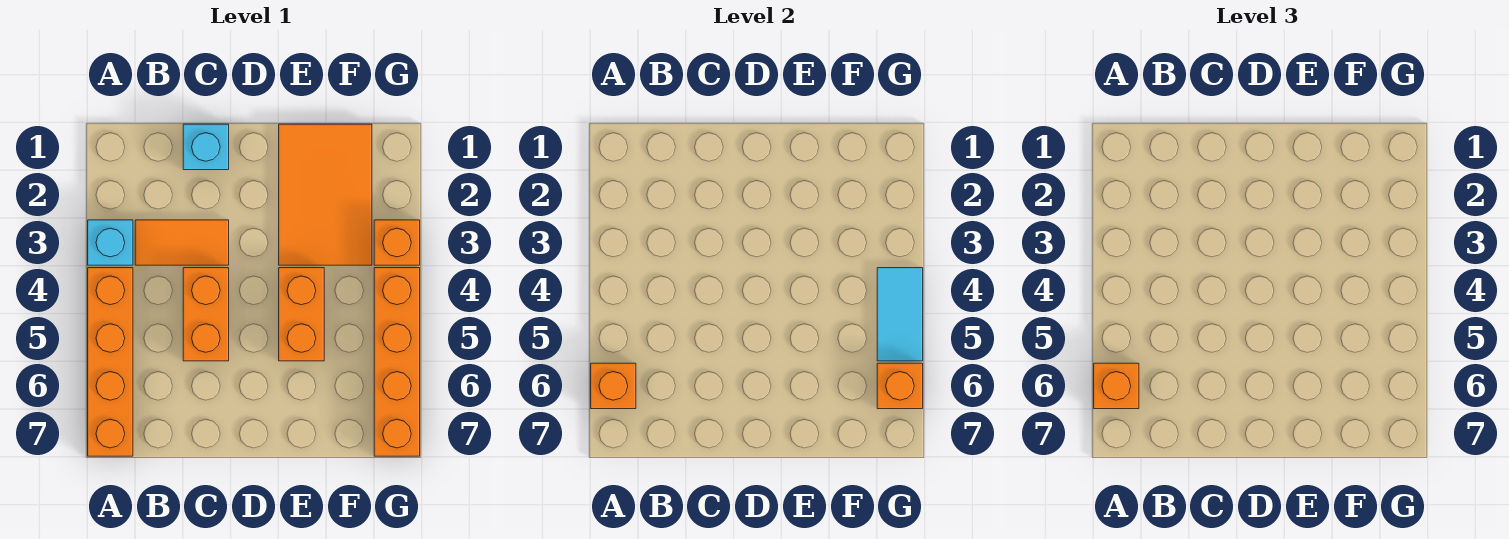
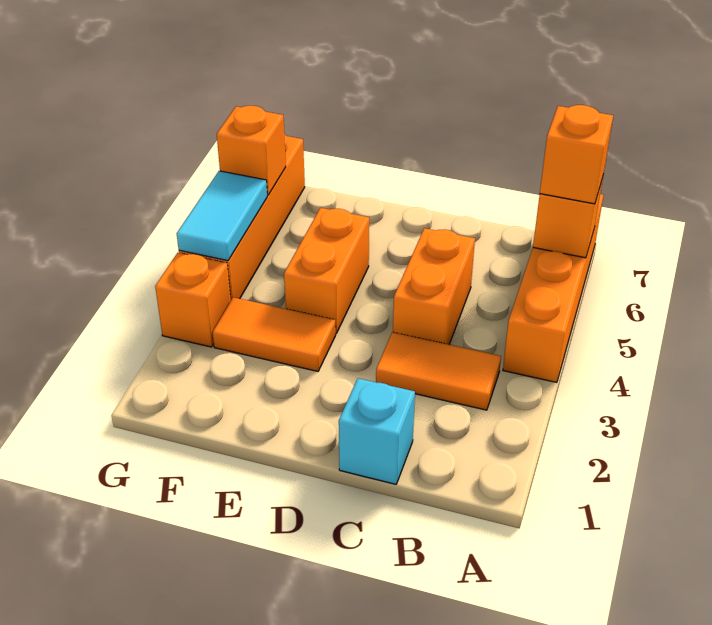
cyan brick A3 level 1 -> none
orange tile E1:F3 level 1 -> orange tile E3:F3 level 1

